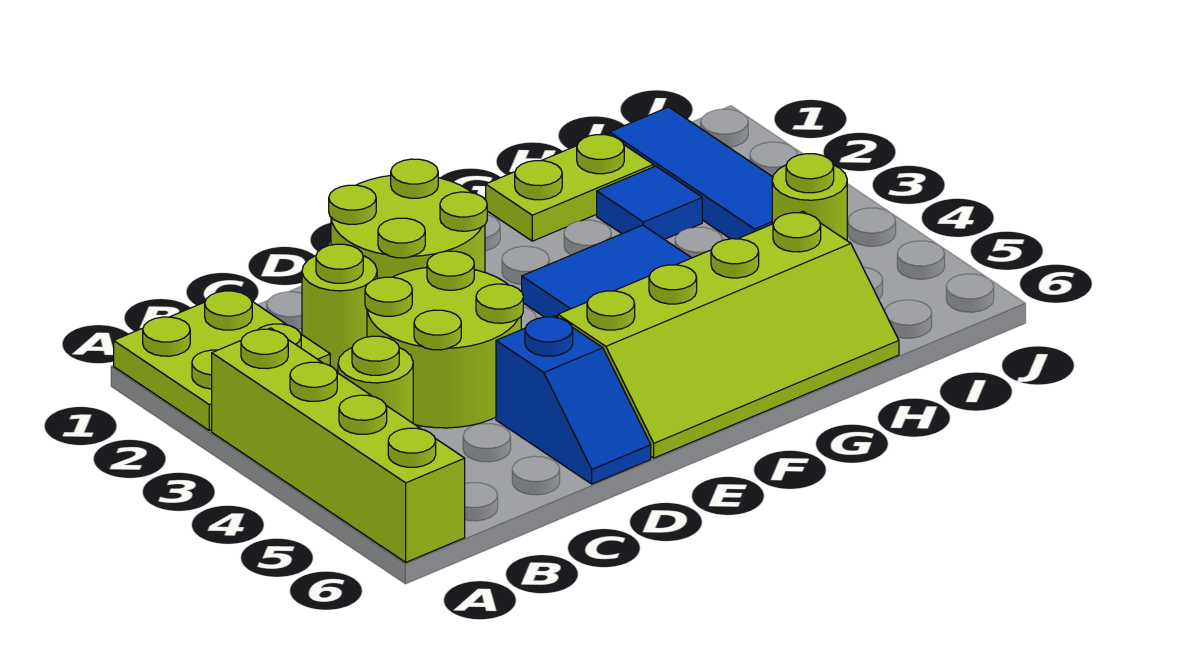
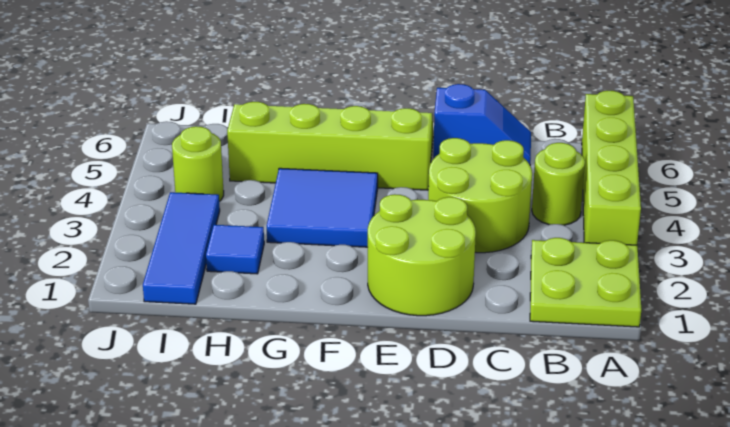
lime round brick C2 level 1 -> none
blue slope D5:D6 level 1 top 5 -> blue slope C6:D6 level 1 top D
lime plate G1:H1 level 1 -> none

